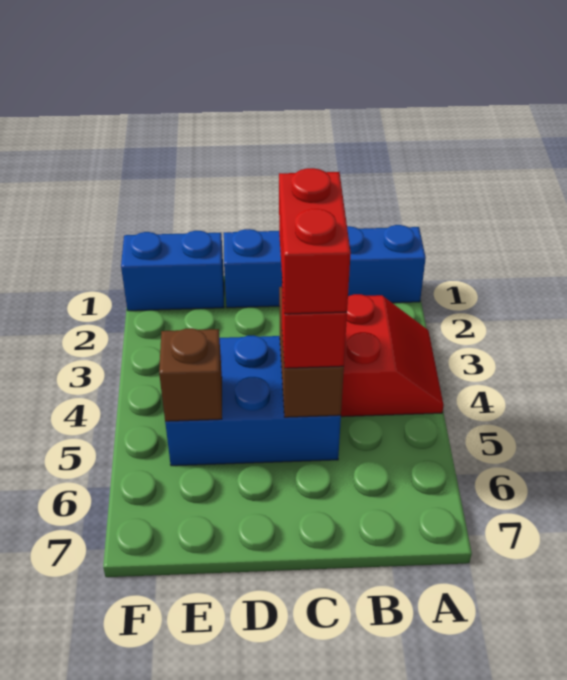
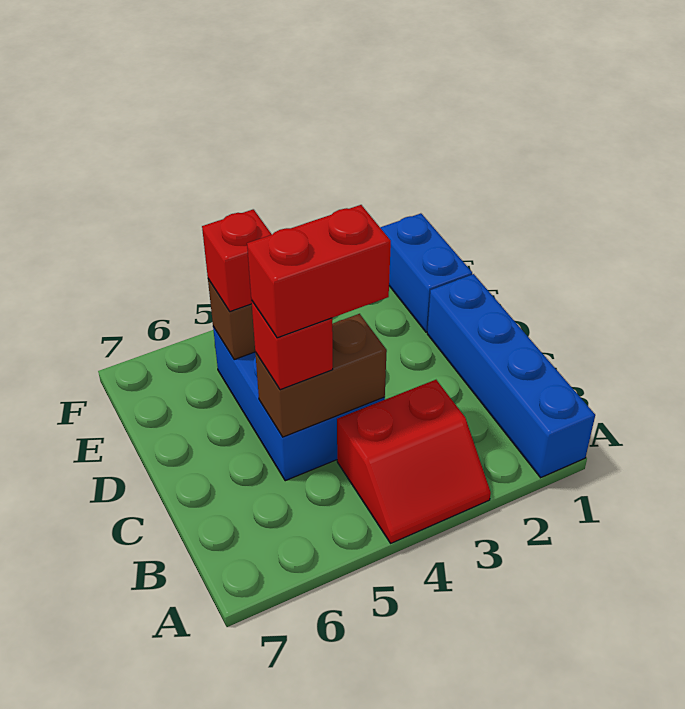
none -> red brick E5 level 3

